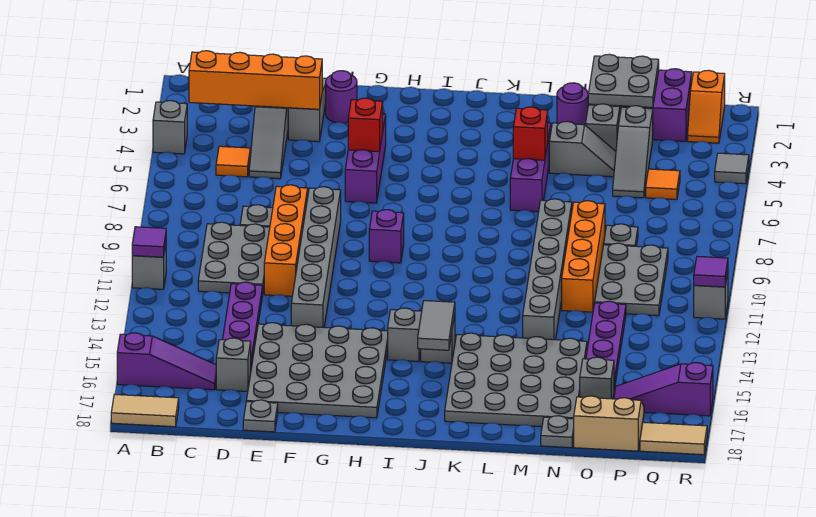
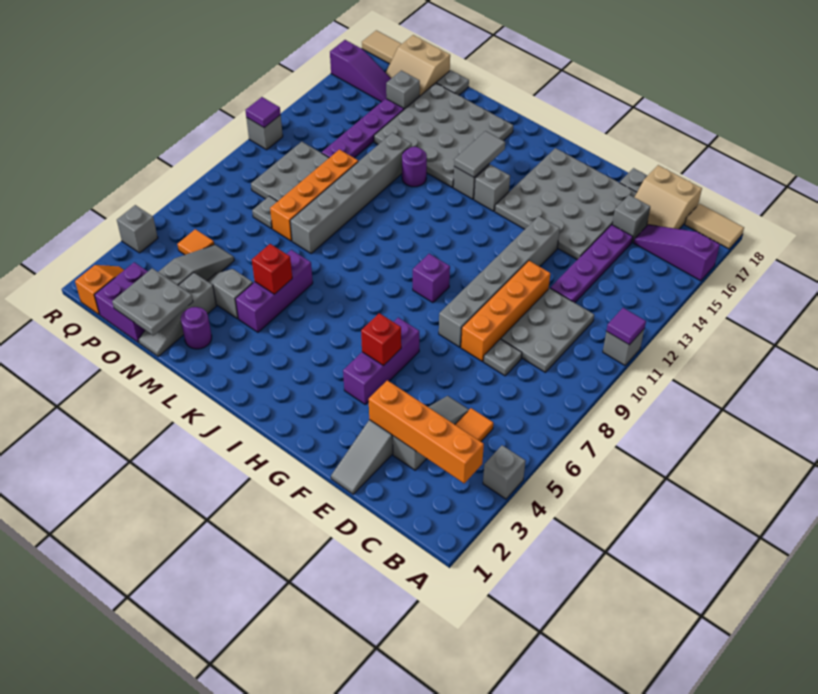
none -> tan slope C17:D18 level 1 top 18
purple round brick F2 level 1 -> purple round brick L13 level 1
grey tile R4 level 1 -> grey brick R4 level 1

